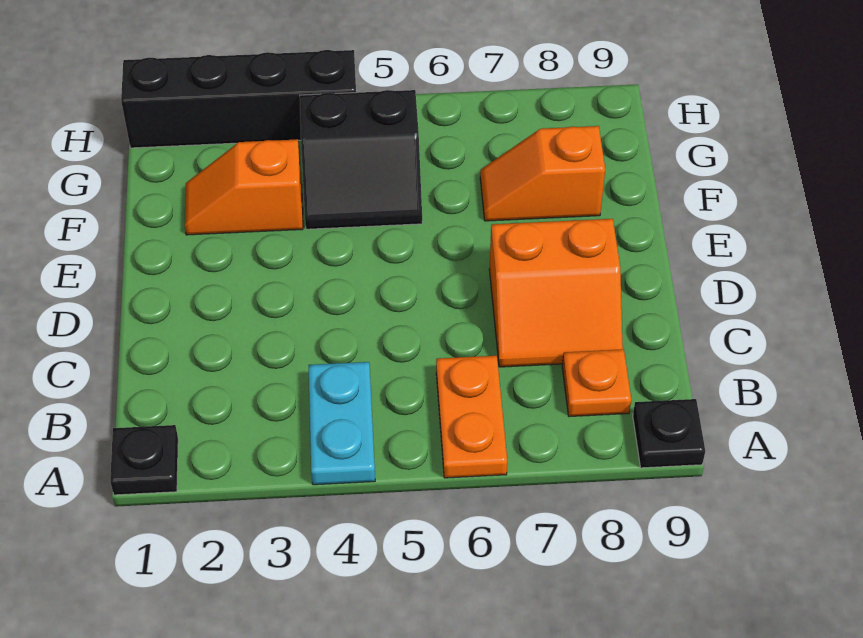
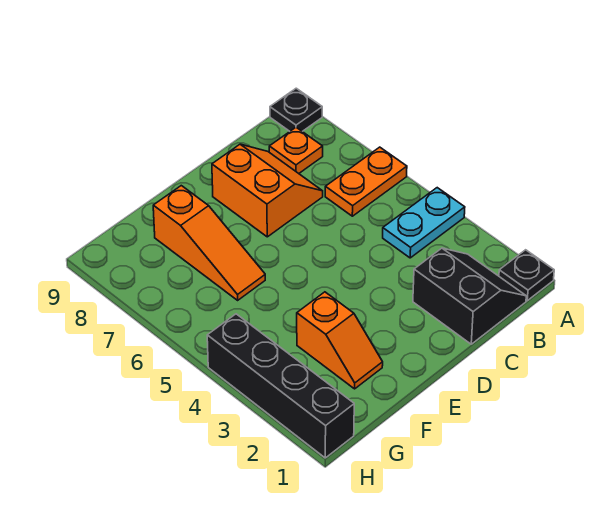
black slope F4:G5 level 1 top G -> black slope B1:C2 level 1 top C
orange slope F7:F8 level 1 top 8 -> orange slope F6:F8 level 1 top 8

